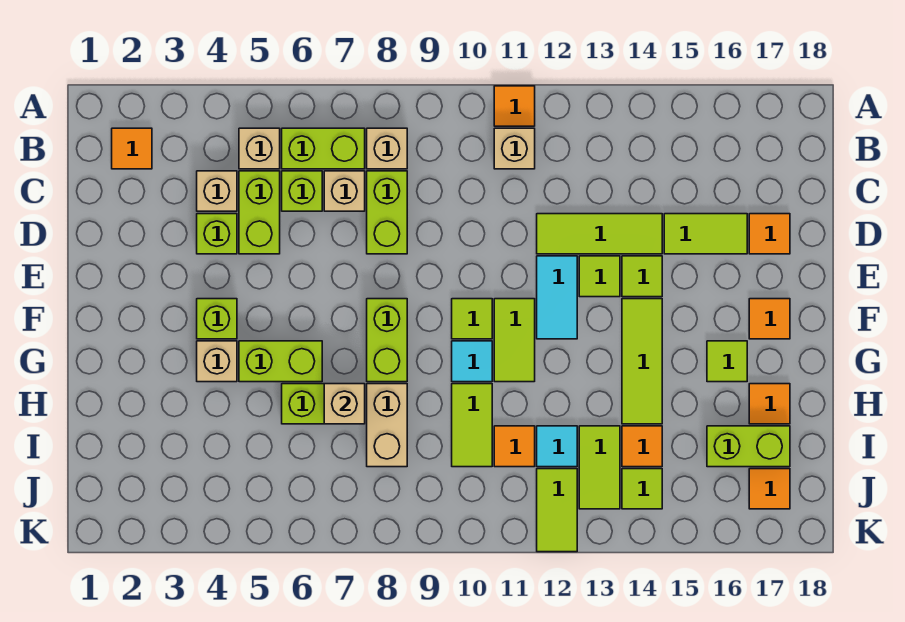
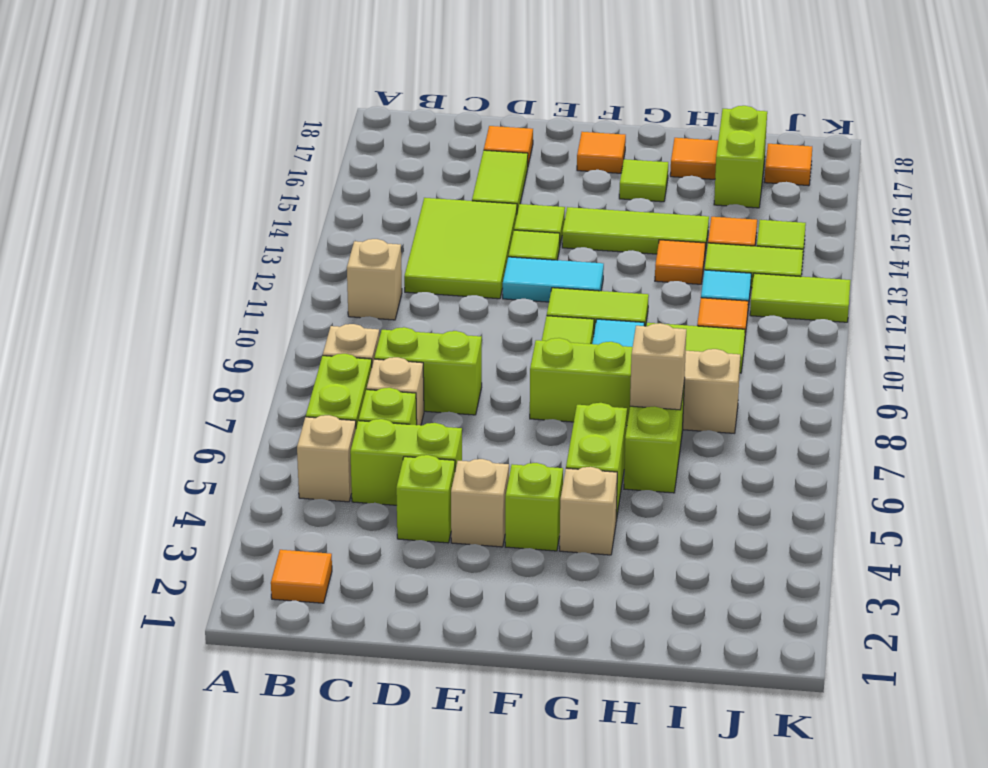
orange tile A11 level 1 -> orange tile H13 level 1
tan brick C4 level 1 -> tan brick E4 level 1
lime tile D12:D14 level 1 -> lime tile C12:D14 level 1

